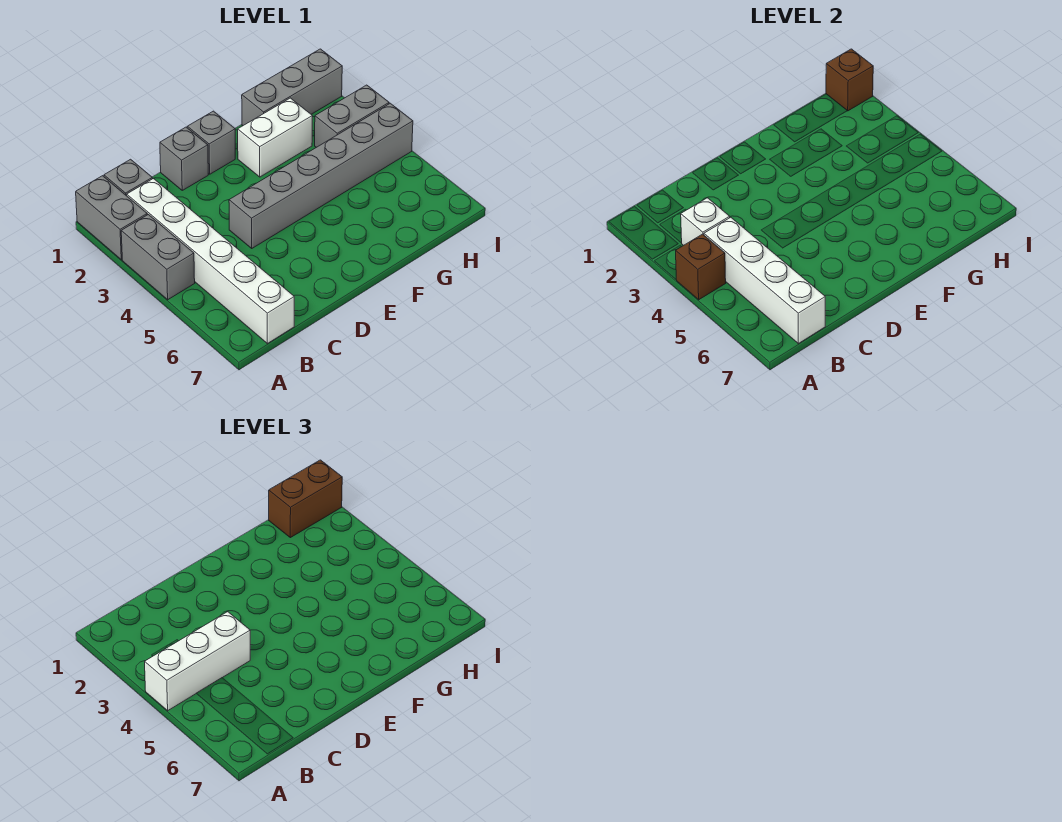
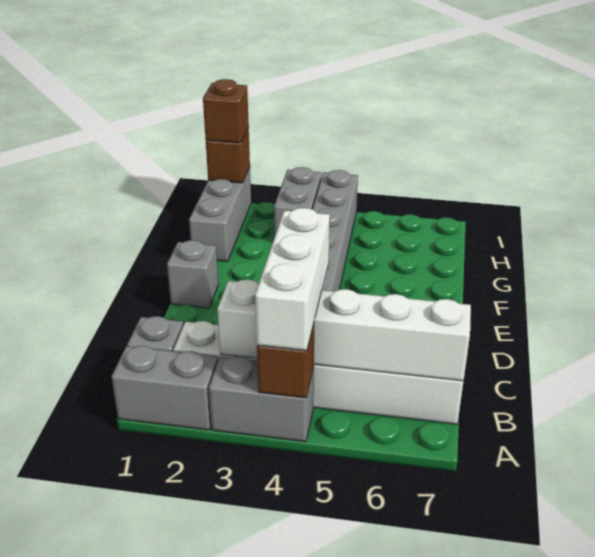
grey brick D1 level 1 -> none
white brick F2:G2 level 1 -> none
brown brick H1:I1 level 3 -> brown brick I1 level 3

